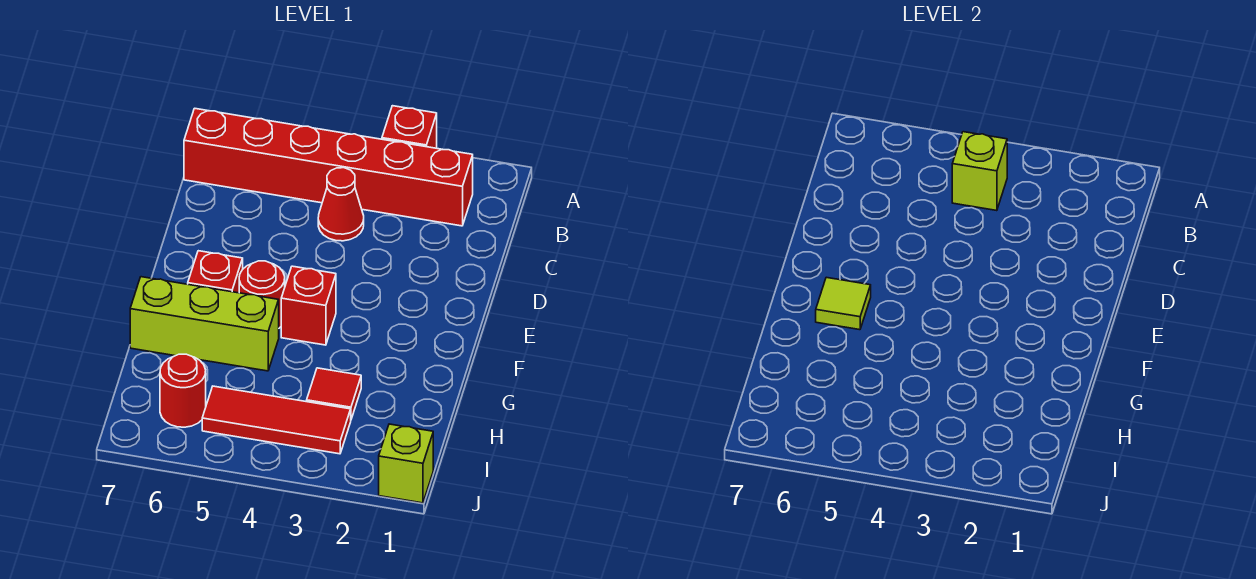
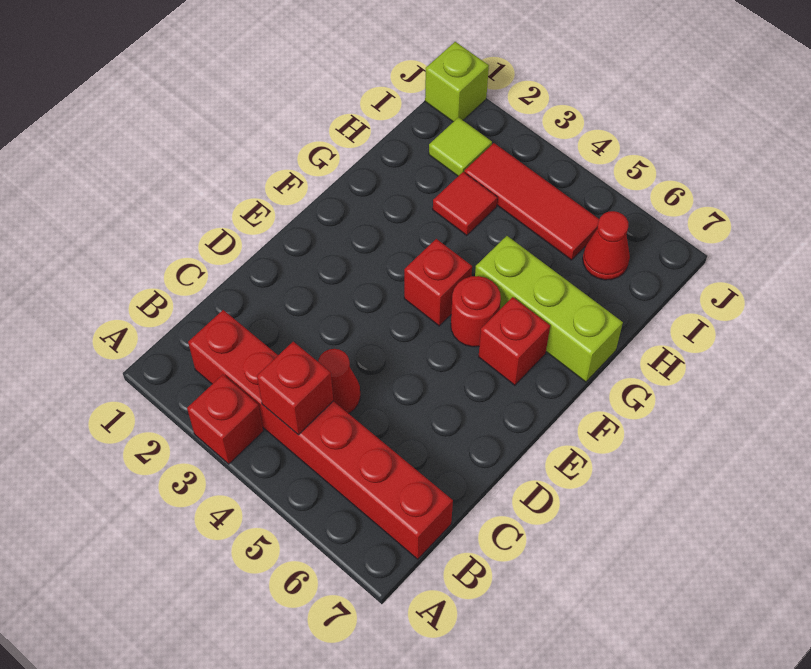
lime brick B4 level 2 -> red brick B4 level 2
lime tile F6 level 2 -> lime tile I2 level 1
red round brick I6 level 1 -> red cone I6 level 1

